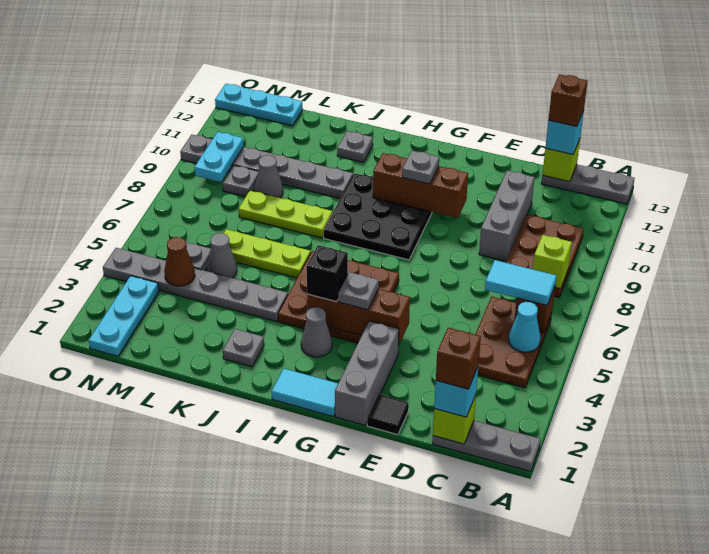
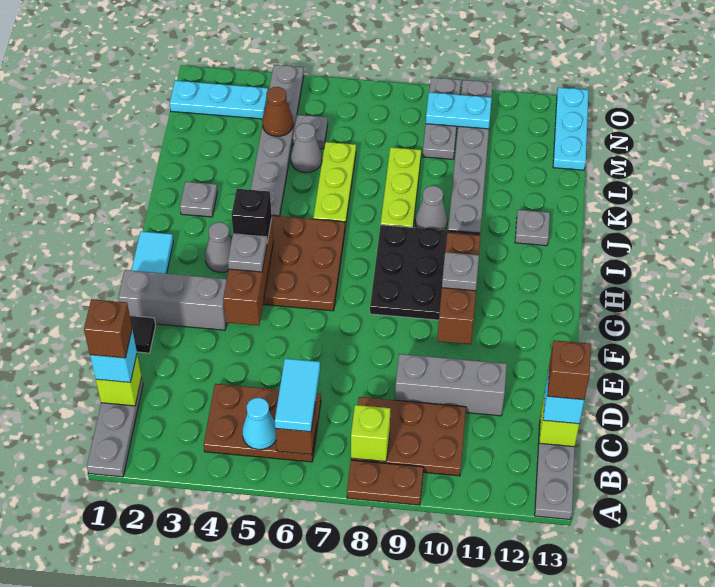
none -> brown plate A8:A9 level 1
grey cone L9 level 1 -> grey cone J9 level 1
grey plate M9 level 1 -> grey plate M9:O9 level 1

